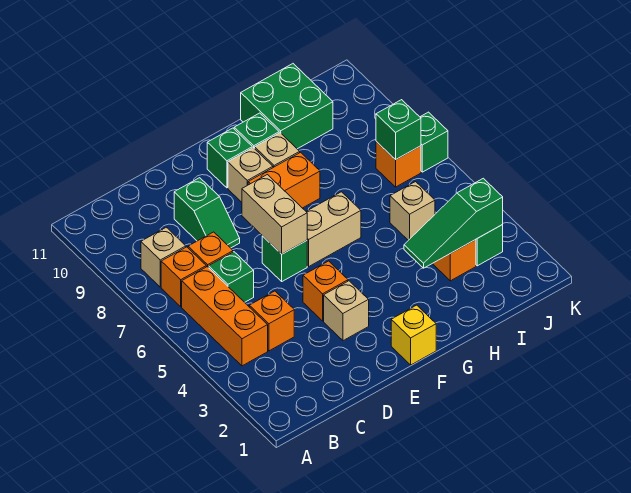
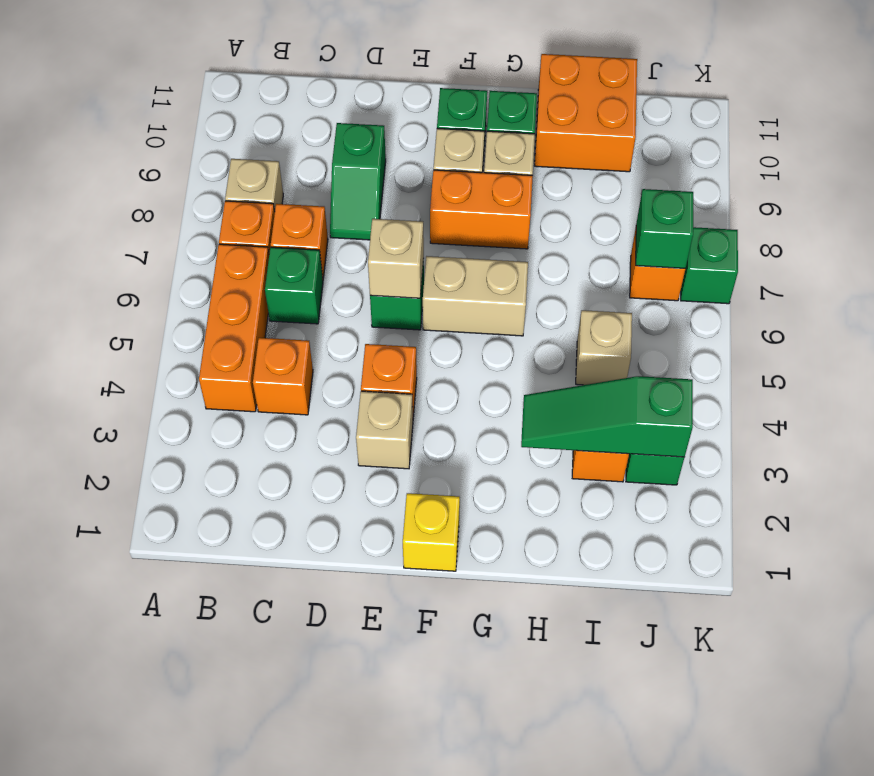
tan brick E6:E7 level 2 -> tan brick E6 level 2
green brick H10:I11 level 1 -> orange brick H10:I11 level 1

